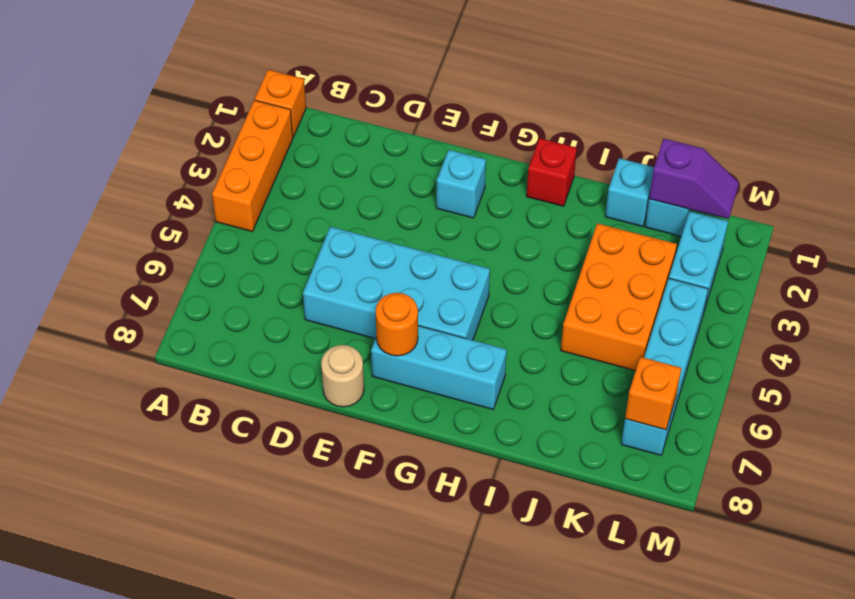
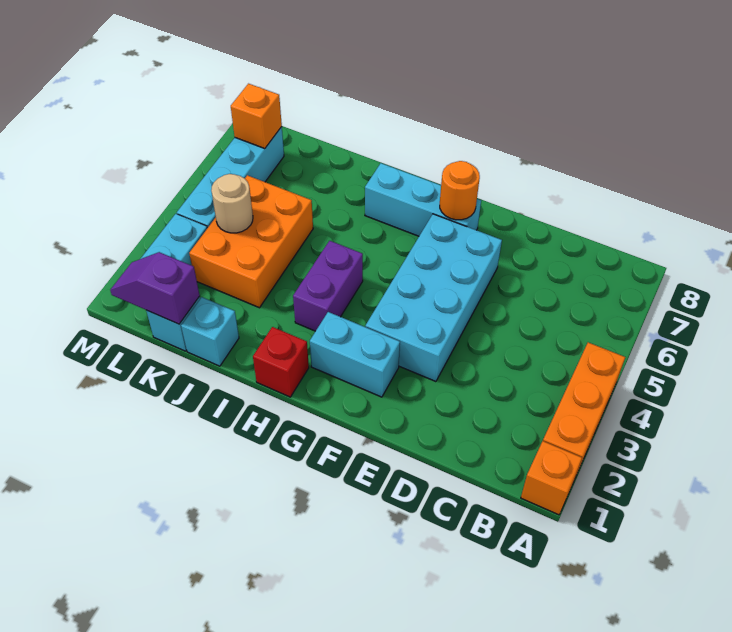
cyan brick D5:G6 level 1 -> cyan brick E3:F6 level 1
tan round brick E8 level 1 -> tan round brick K4 level 2
cyan brick F2 level 1 -> cyan brick F2:G2 level 1
none -> purple brick H3:H4 level 1

